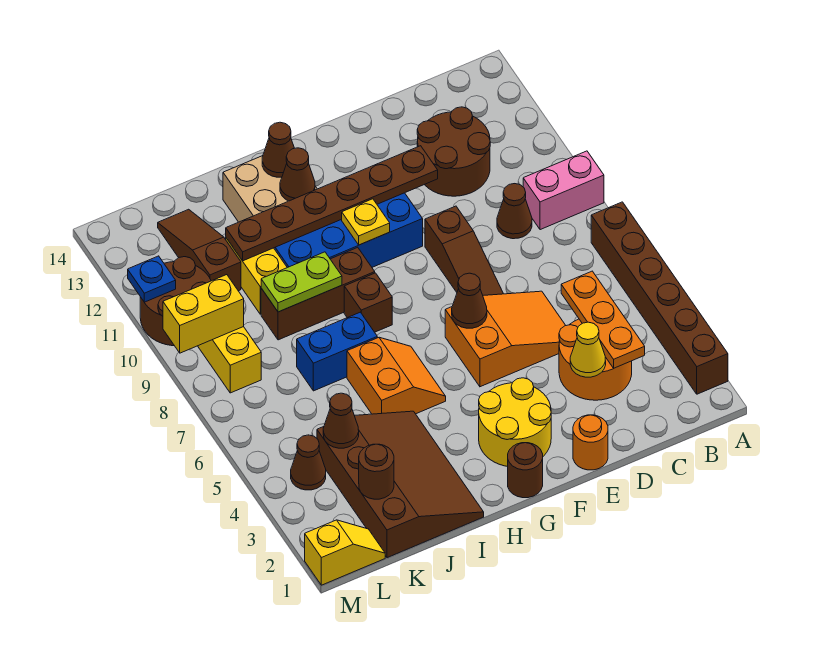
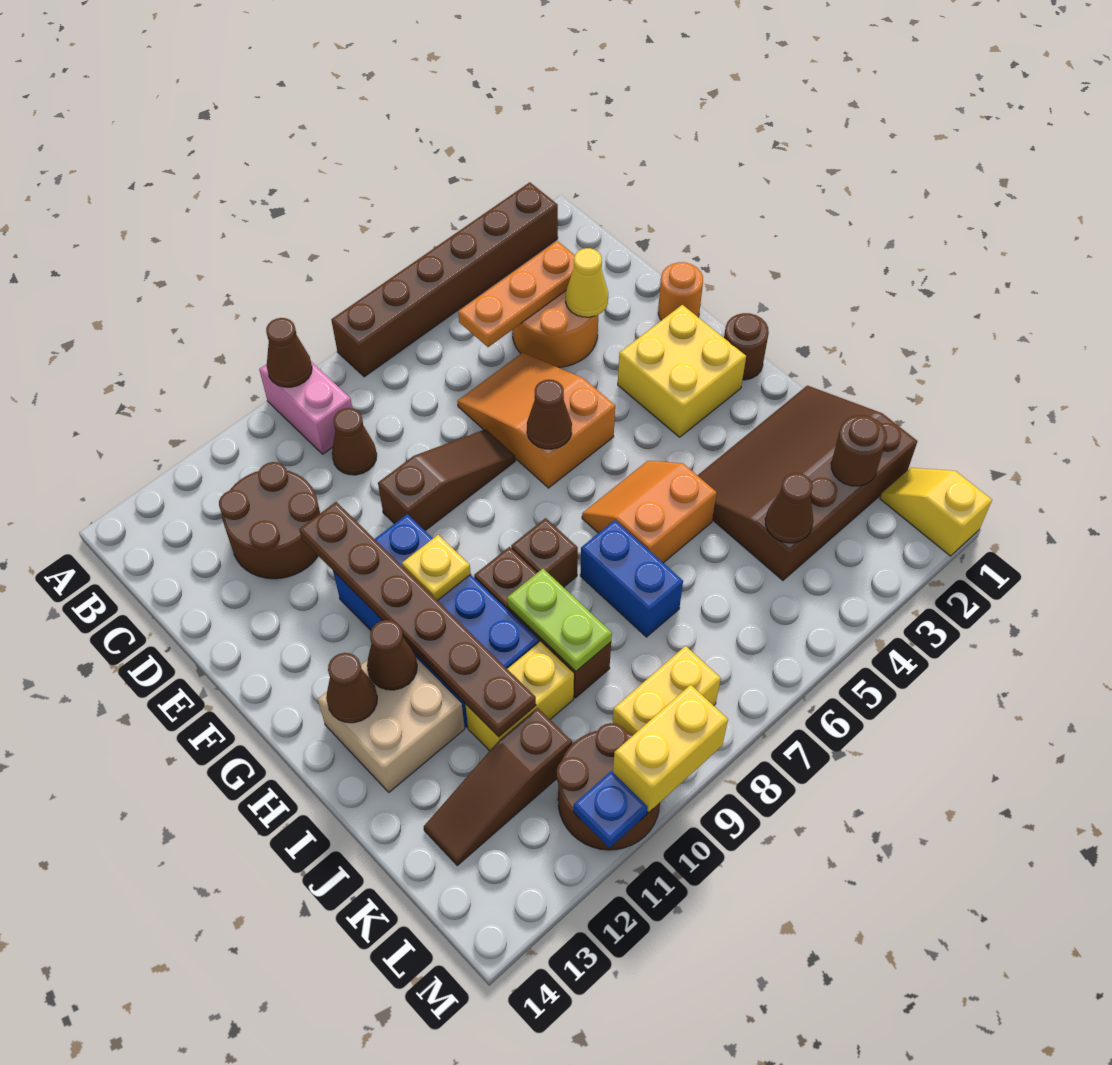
yellow round brick F2:G3 level 1 -> yellow brick F2:G3 level 1
brown cone L4 level 1 -> brown cone A9 level 2
yellow brick L9:M9 level 2 -> yellow brick M9:M10 level 2

